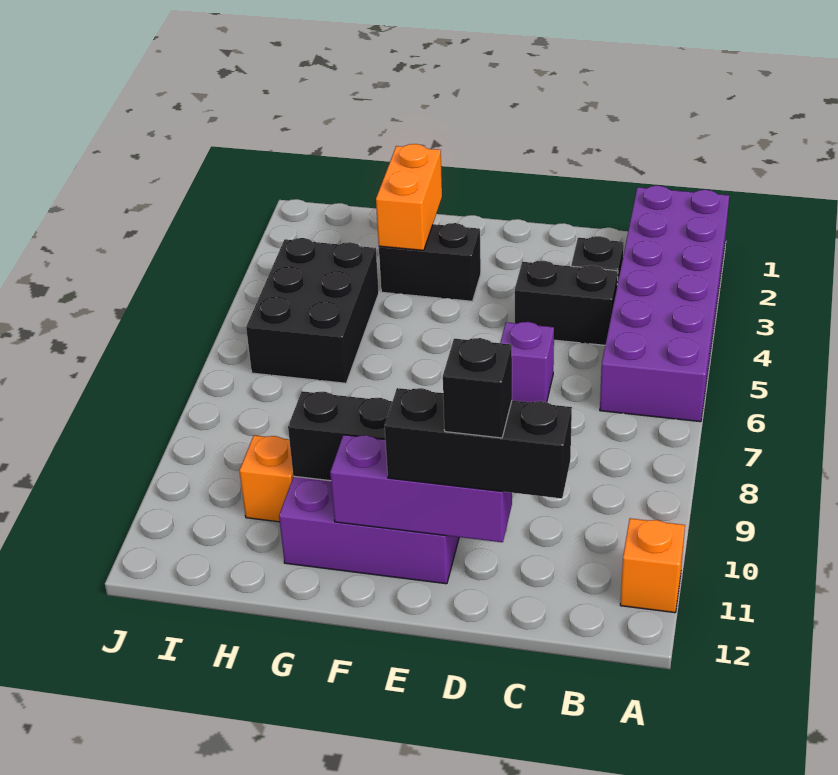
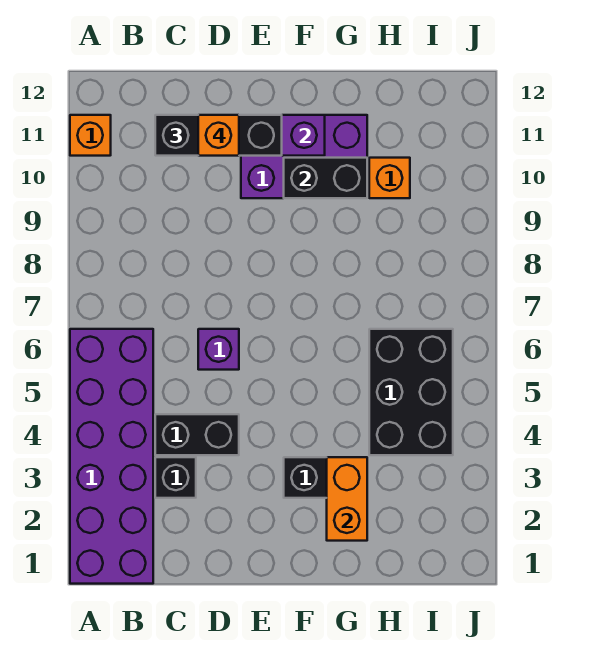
black brick D11 level 4 -> orange brick D11 level 4

